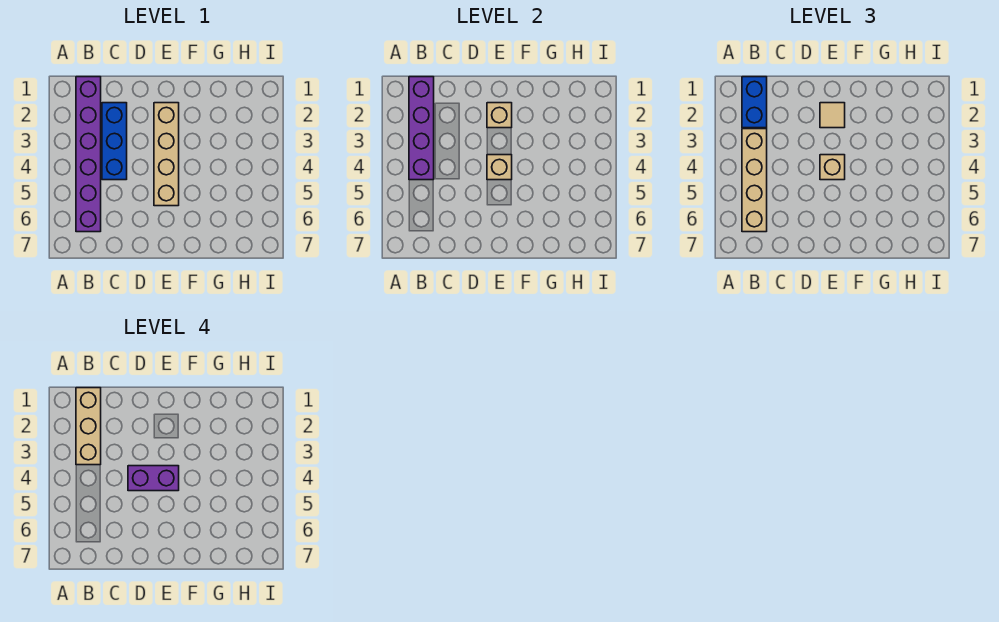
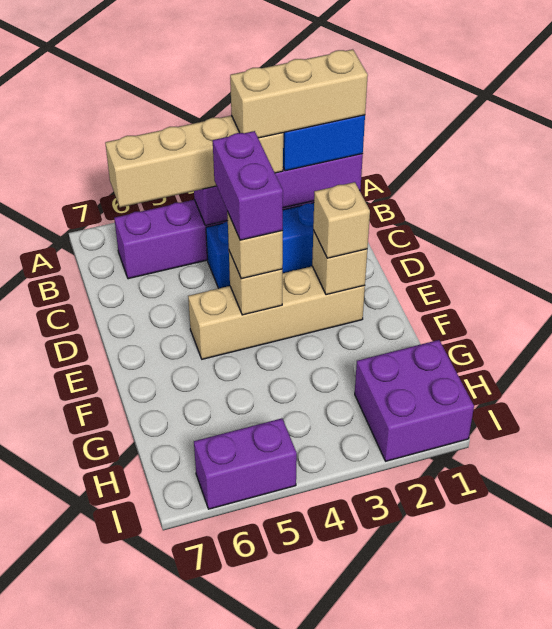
tan tile E2 level 3 -> tan brick E2 level 3
none -> purple brick H1:I2 level 1
none -> purple brick I5:I6 level 1

